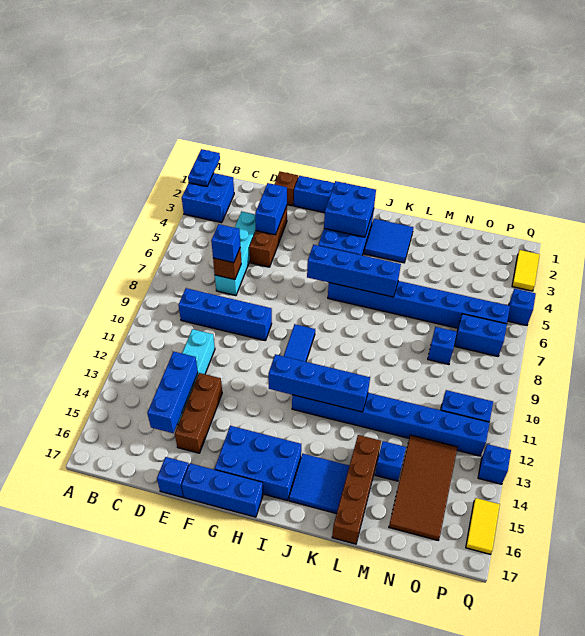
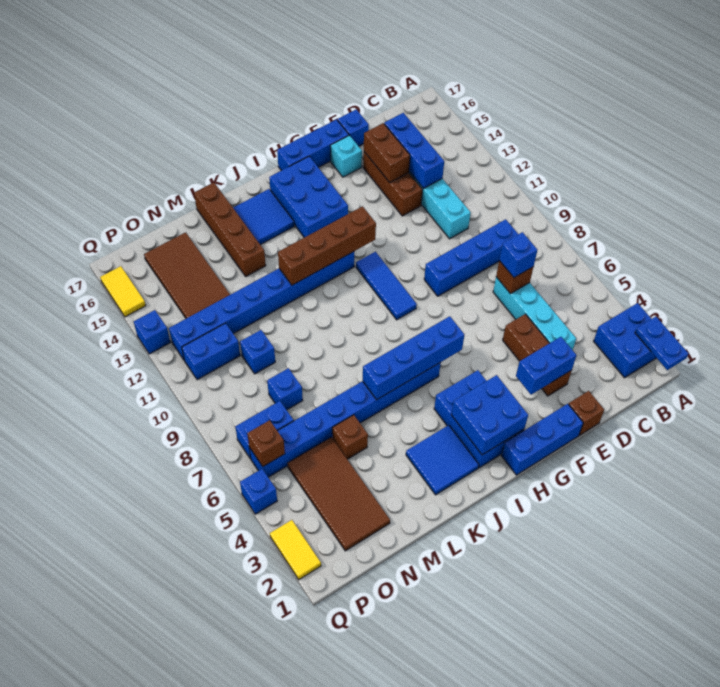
blue brick E3:E4 level 2 -> blue brick E3:F3 level 2
none -> brown brick E14:E15 level 2
none -> cyan brick F16 level 1
blue brick G15:I16 level 1 -> blue brick H14:I16 level 1
blue brick H12:K12 level 2 -> brown brick H12:K12 level 2
none -> brown brick M5 level 1
blue brick M14 level 1 -> blue brick N10 level 1
none -> brown tile N2:O5 level 1
none -> brown brick P6 level 2

